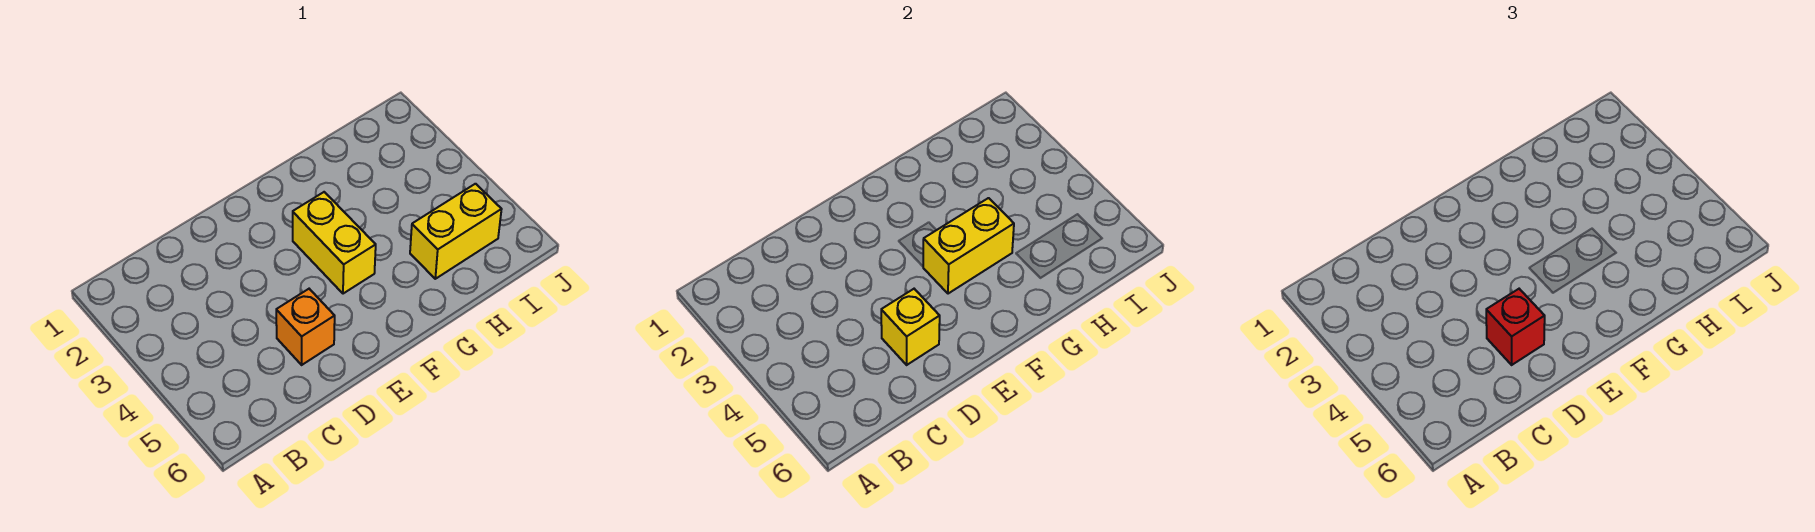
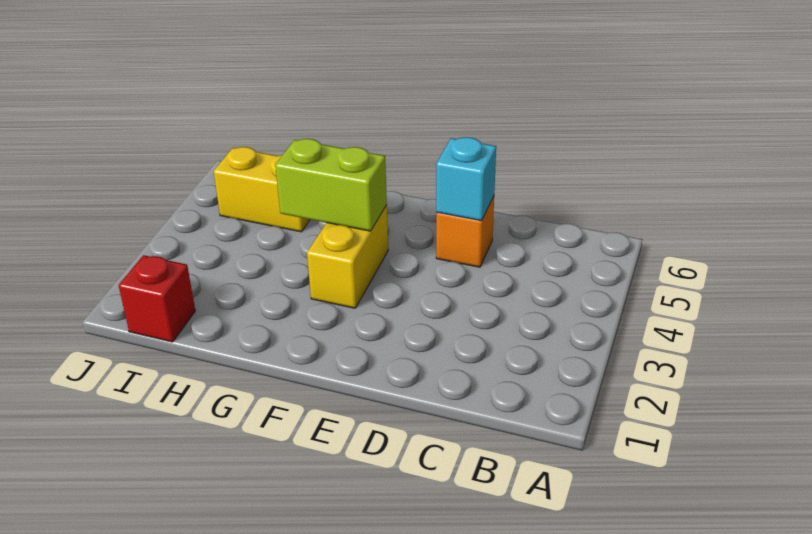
yellow brick D5 level 2 -> cyan brick D5 level 2
red brick D5 level 3 -> red brick I1 level 1
yellow brick F4:G4 level 2 -> lime brick F4:G4 level 2

